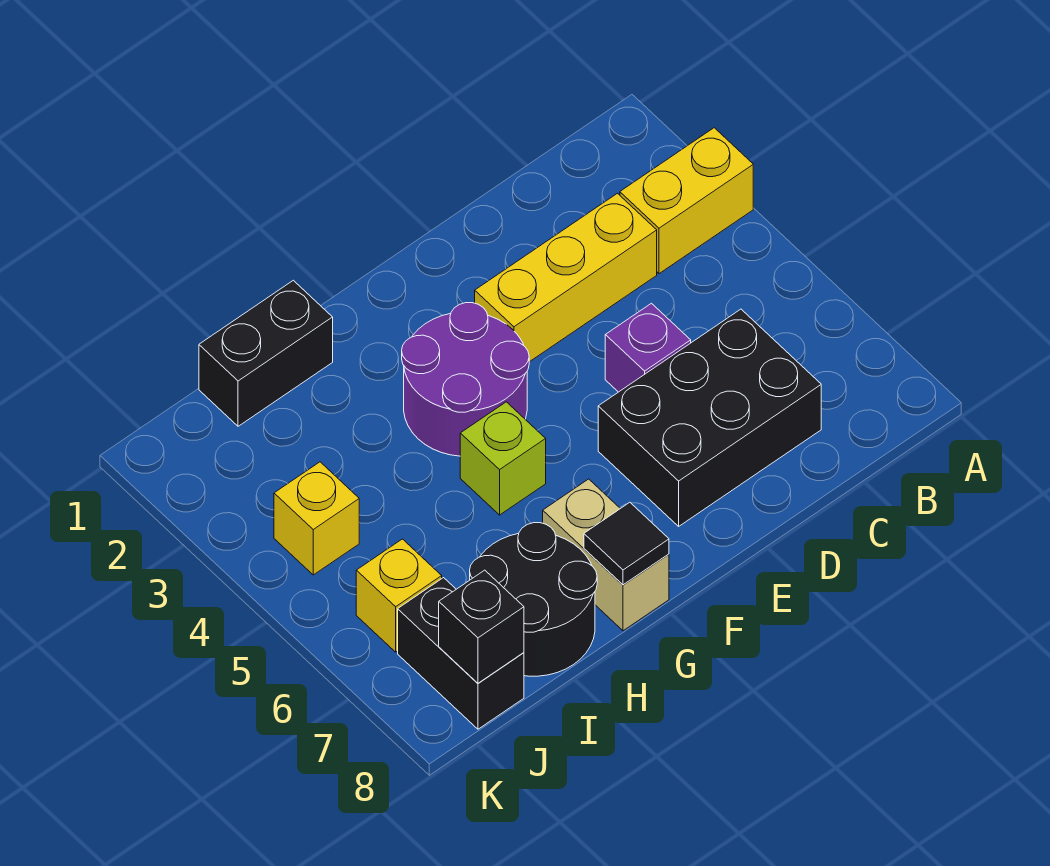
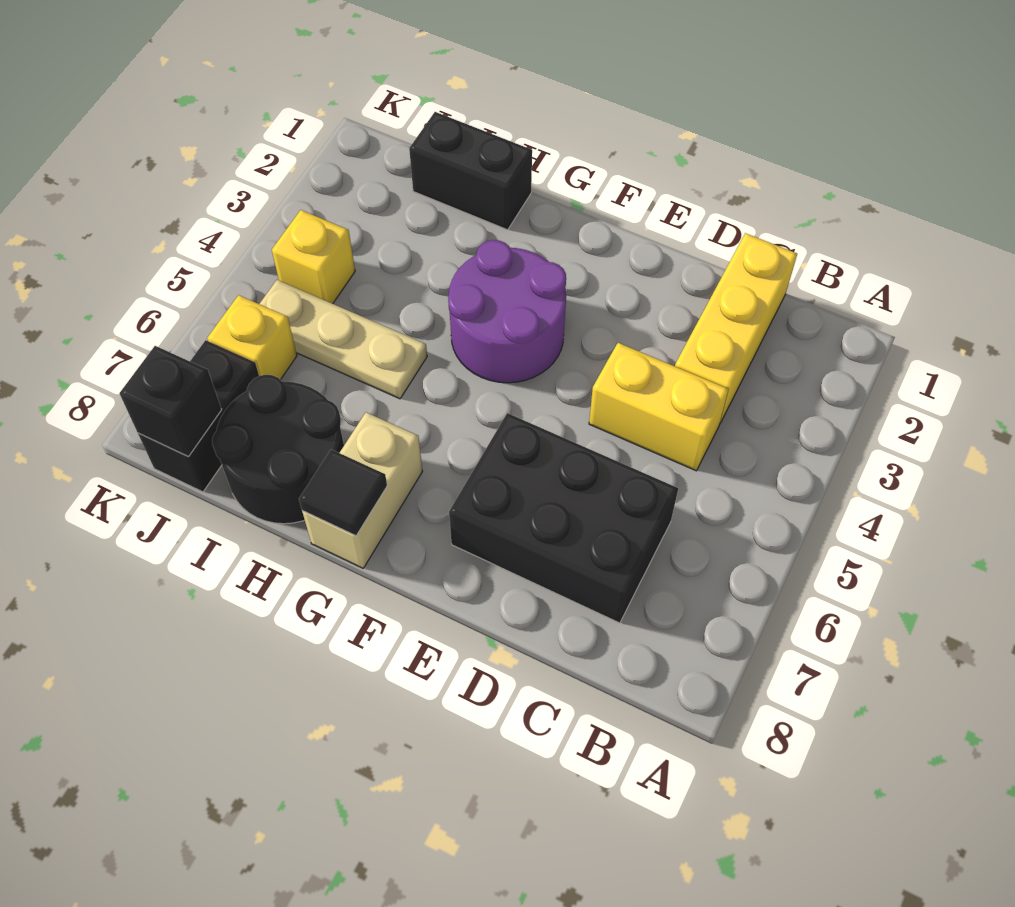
yellow brick A3:B3 level 1 -> yellow brick C4:D4 level 1
yellow brick C3:E3 level 1 -> yellow brick C1:C3 level 1
purple brick D5 level 1 -> none
lime brick G5 level 1 -> none
none -> tan plate H5:J5 level 1

